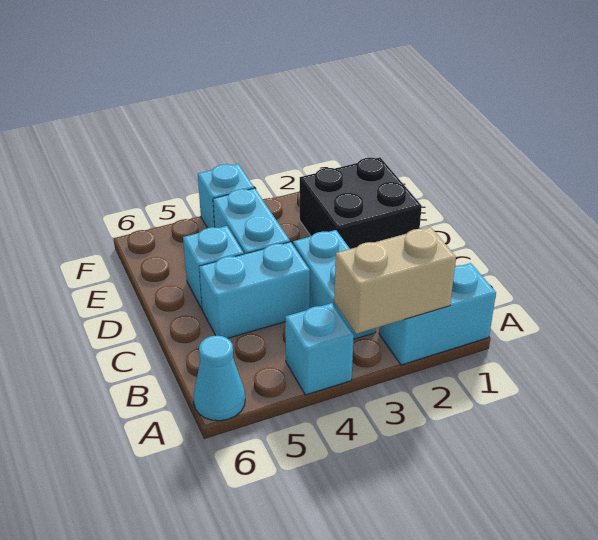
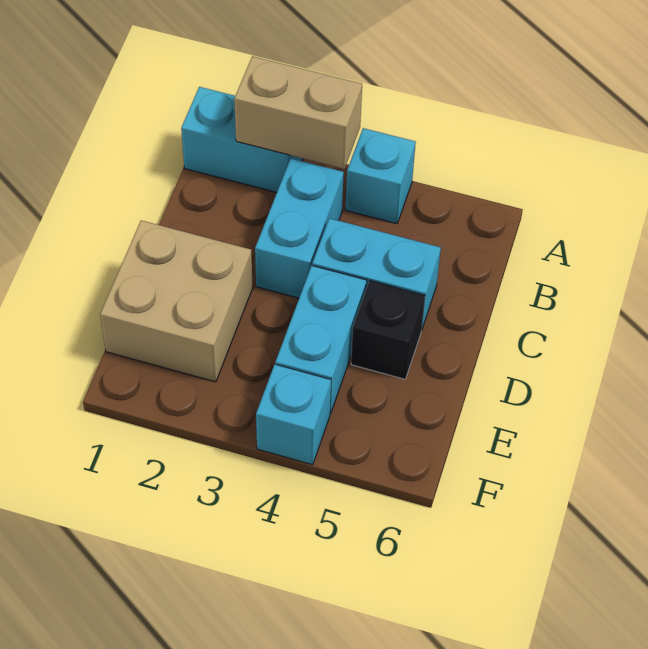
cyan cone A6 level 1 -> none
black brick D1:E2 level 1 -> tan brick D1:E2 level 1
cyan brick D5 level 1 -> black brick D5 level 1

